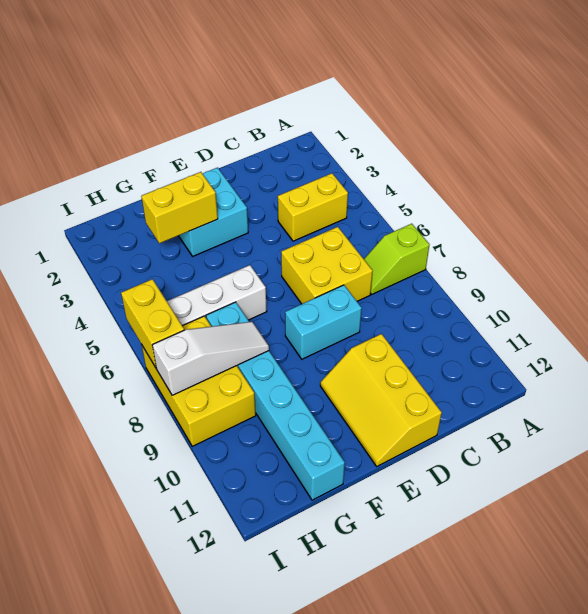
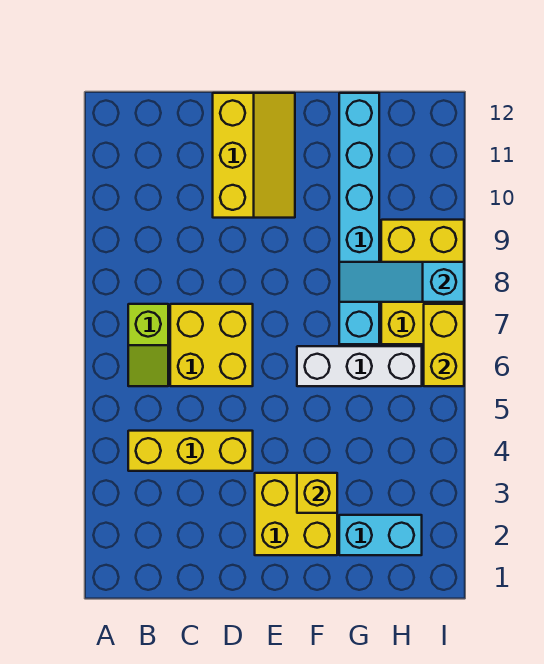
lime slope A7:B7 level 1 top A -> lime slope B6:B7 level 1 top 7
yellow brick B4:C4 level 1 -> yellow brick B4:D4 level 1
cyan brick D8:E8 level 1 -> cyan brick G2:H2 level 1
cyan brick E2:F3 level 1 -> yellow brick E2:F3 level 1
yellow brick F3:G3 level 2 -> yellow brick F3 level 2
white slope G8:I8 level 2 top I -> cyan slope G8:I8 level 2 top I

